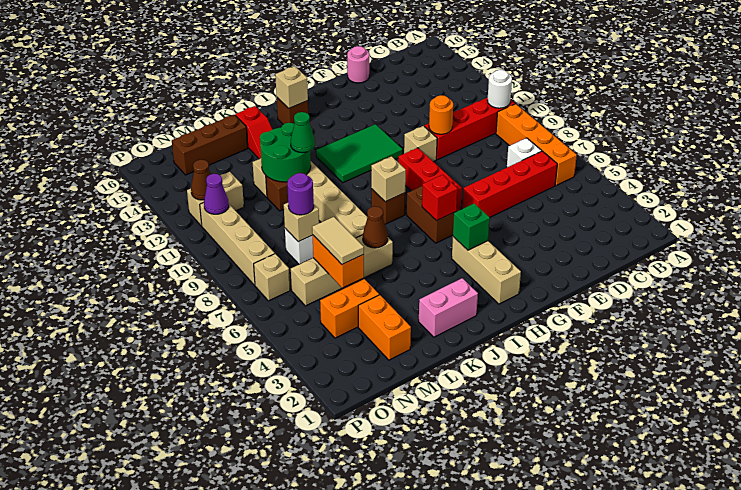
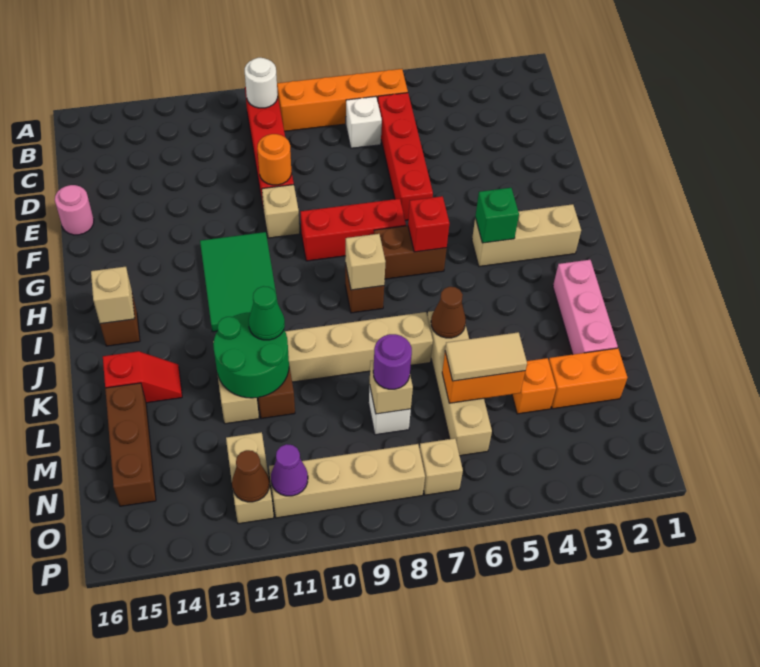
pink brick J2:K2 level 1 -> pink brick J2:L2 level 1
orange brick M4:N4 level 1 -> orange brick M4 level 1

